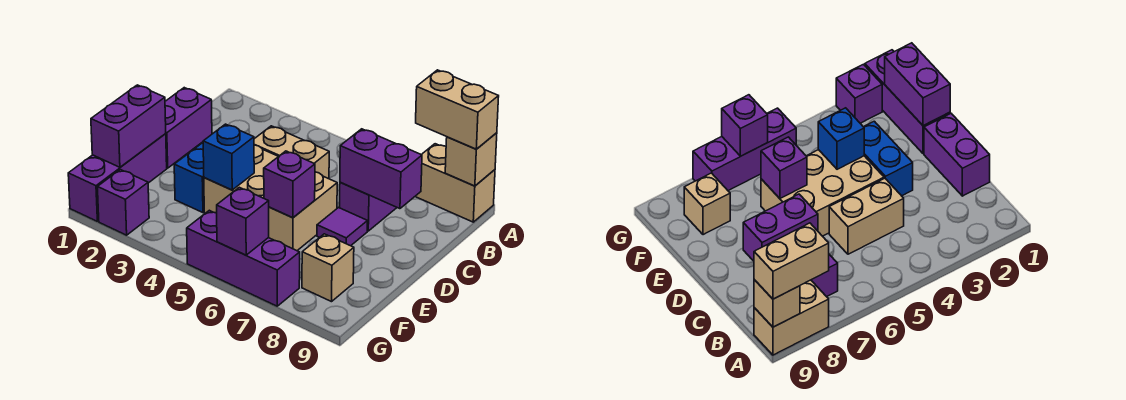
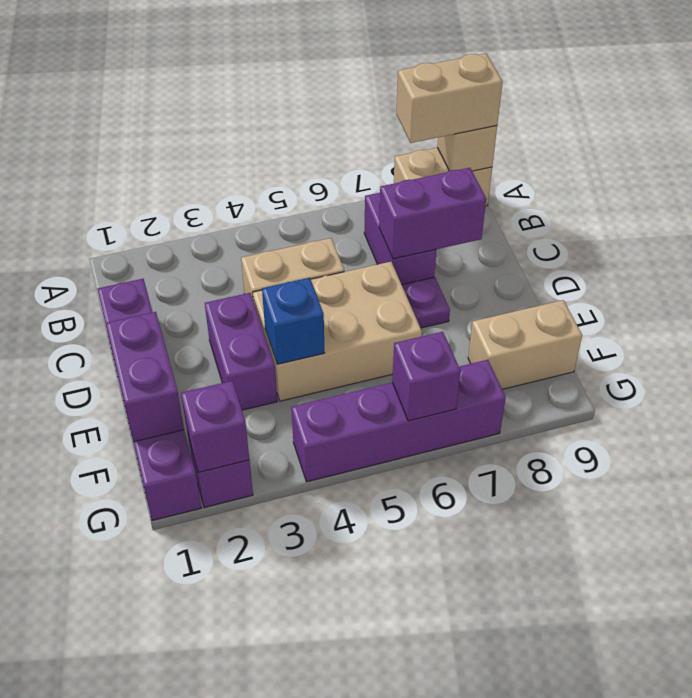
blue brick D3:E3 level 1 -> purple brick D3:E3 level 1
purple tile D7 level 1 -> purple plate D7 level 1
purple brick E6 level 2 -> purple brick G2 level 2
tan brick F8 level 1 -> tan brick F8:F9 level 1
purple brick G5:G7 level 1 -> purple brick G4:G7 level 1

